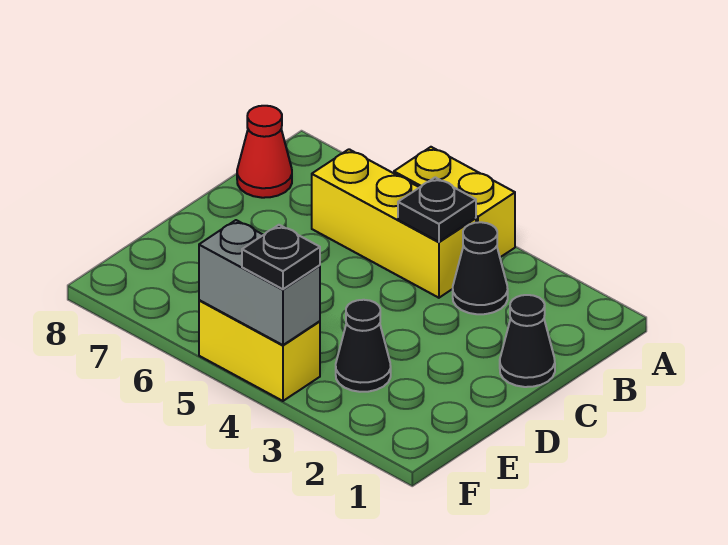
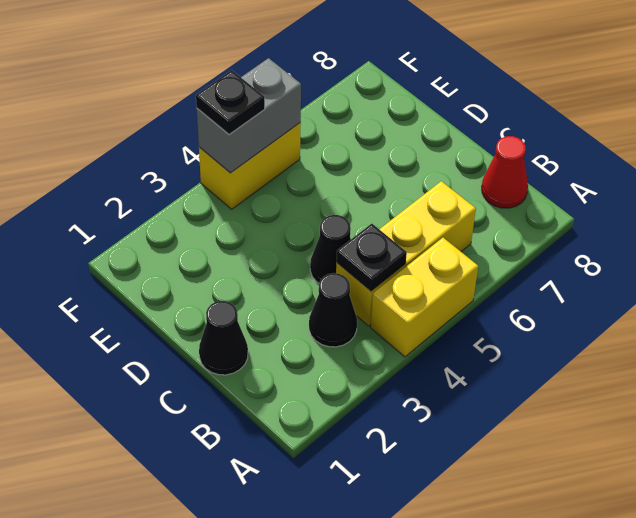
black cone E3 level 1 -> black cone C4 level 1

